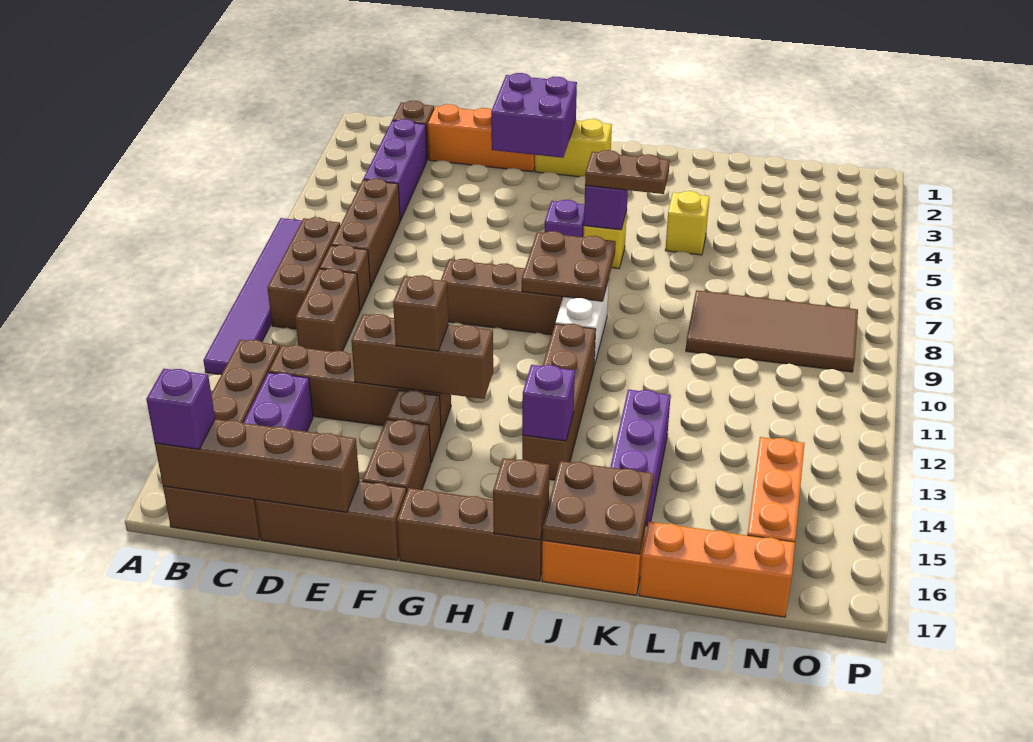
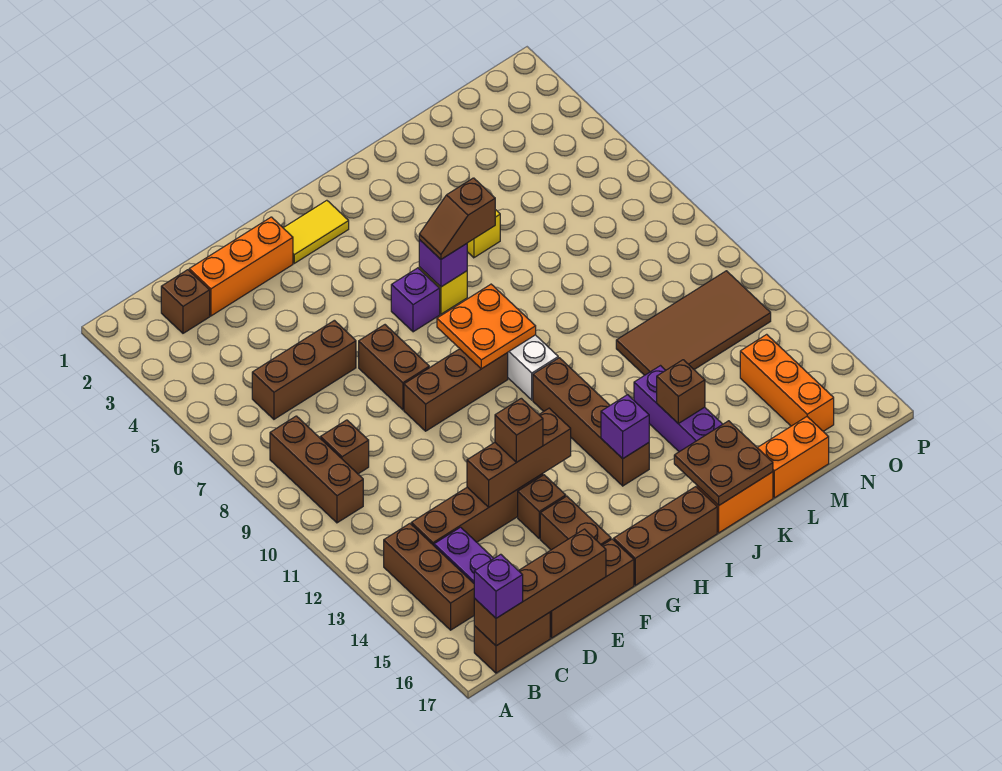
purple tile A7:A12 level 1 -> none
purple brick C3:C5 level 1 -> none
brown brick C6:C8 level 1 -> brown brick C6:E6 level 1
brown brick C10:C11 level 1 -> brown brick F7:F8 level 1
purple brick F2:G3 level 2 -> none
yellow brick G2:H2 level 1 -> yellow tile G2:H2 level 1
brown plate H8:I9 level 2 -> orange plate H8:I9 level 2
brown plate I6:J6 level 3 -> brown slope I6:J6 level 3 top J
brown brick I17 level 2 -> brown brick K14 level 2
brown tile L8:O9 level 1 -> brown tile L11:O12 level 1
orange brick L17:N17 level 1 -> orange brick L17:M17 level 1

